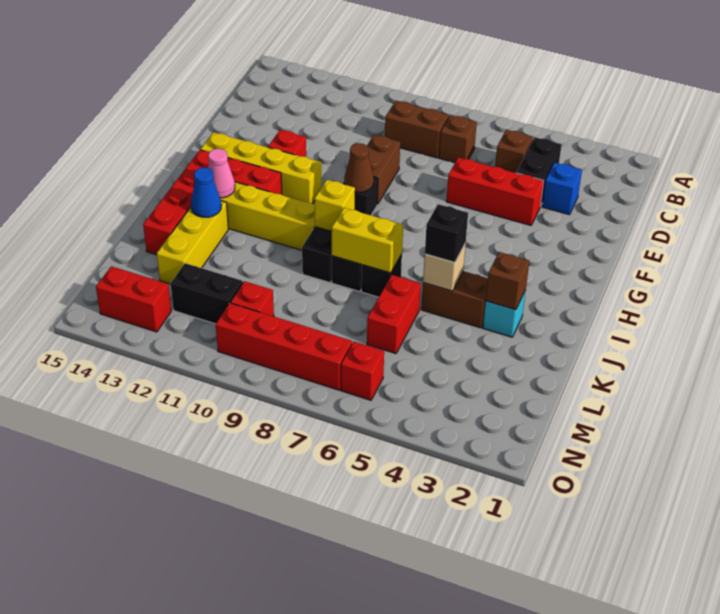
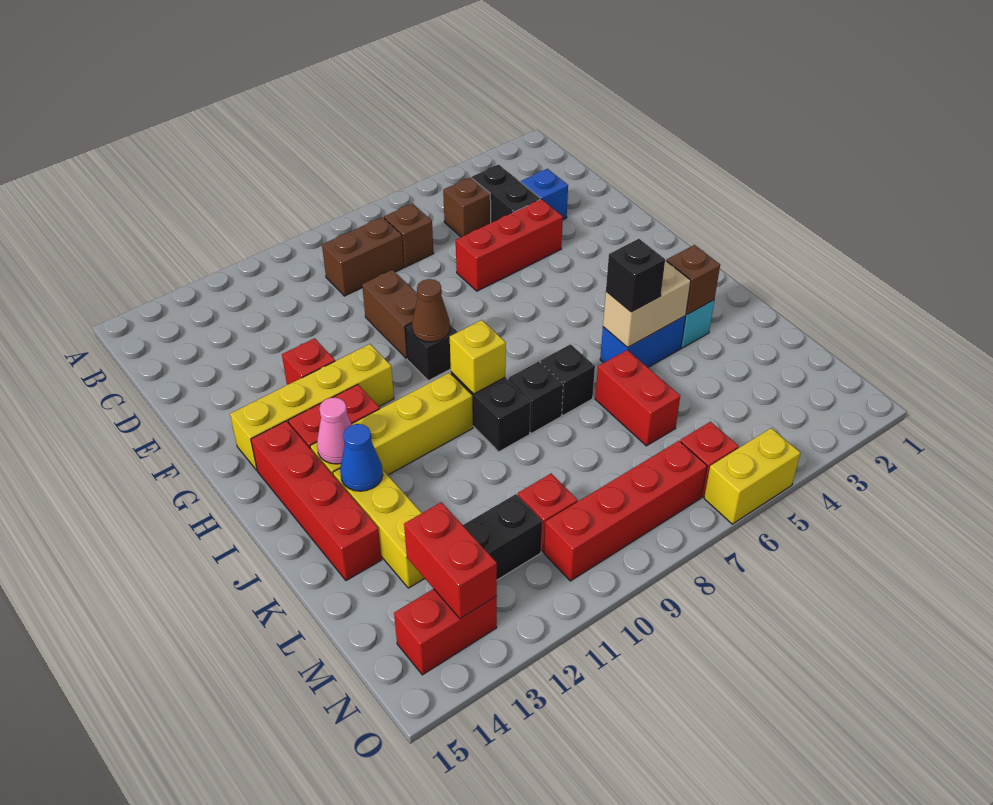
brown brick J4:J5 level 1 -> blue brick J4:J5 level 1
tan brick J5 level 2 -> tan brick J4:J5 level 2
yellow brick J7:J8 level 2 -> yellow brick O5:O6 level 1
none -> red brick M13:N13 level 2

